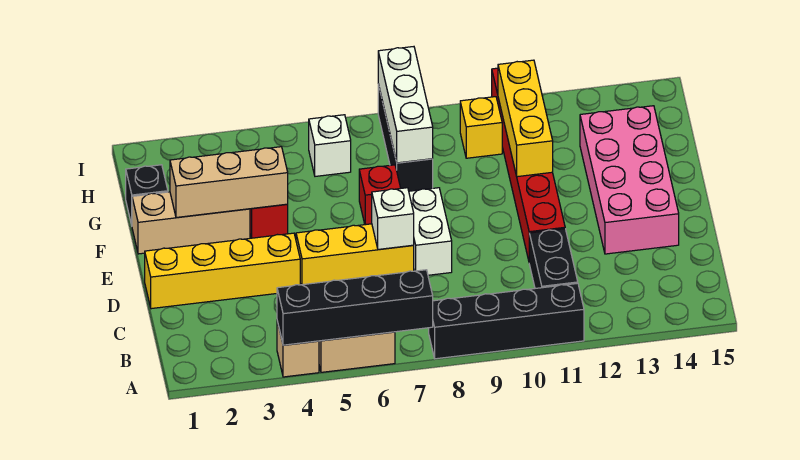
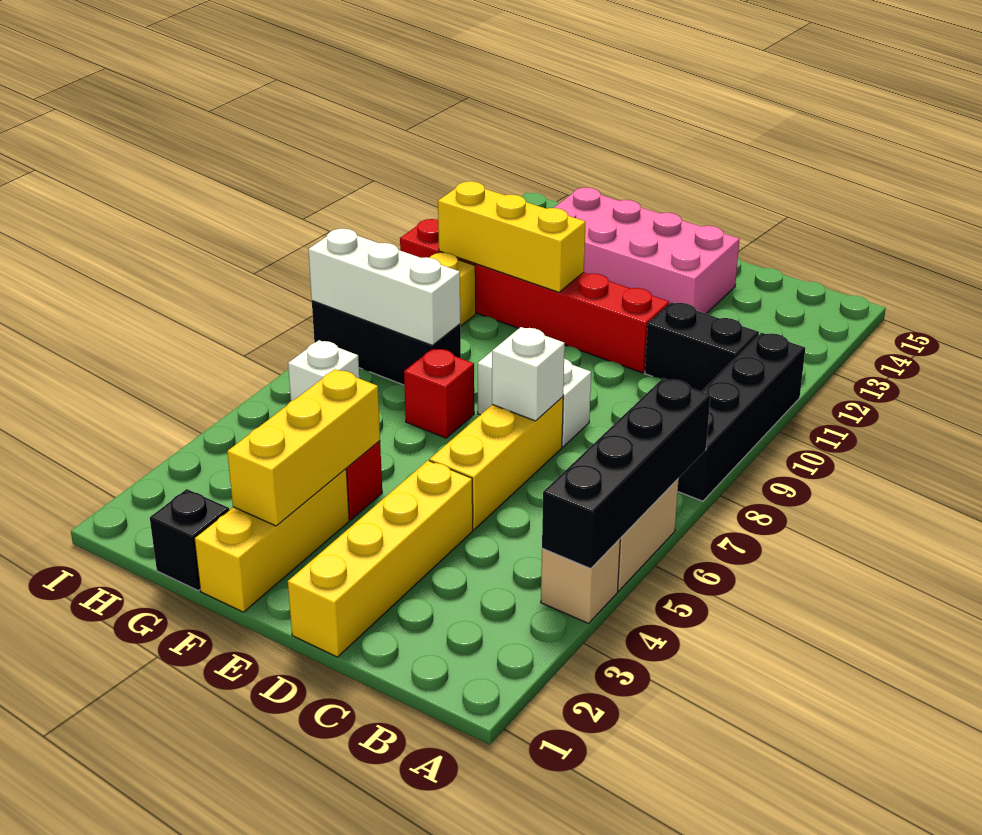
tan brick F1:F3 level 1 -> yellow brick F1:F3 level 1
tan brick F2:F4 level 2 -> yellow brick F2:F4 level 2

